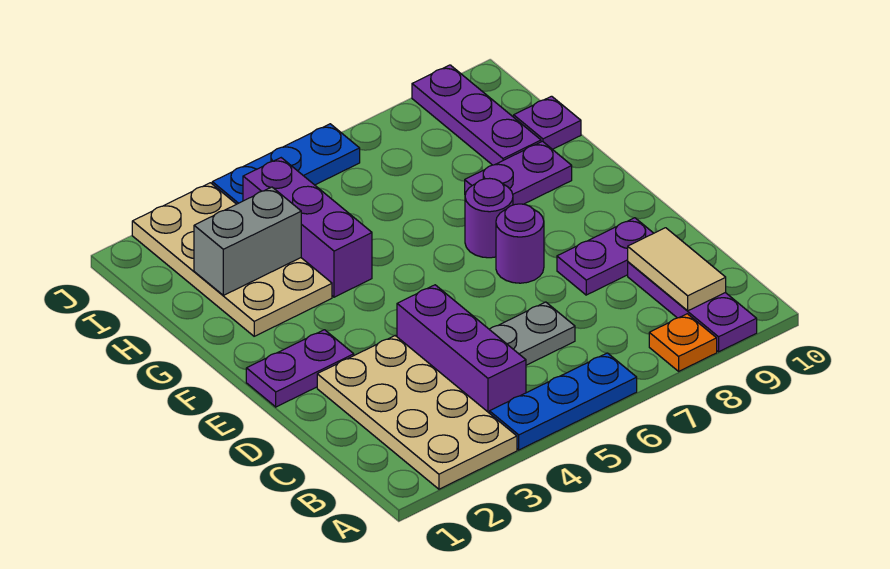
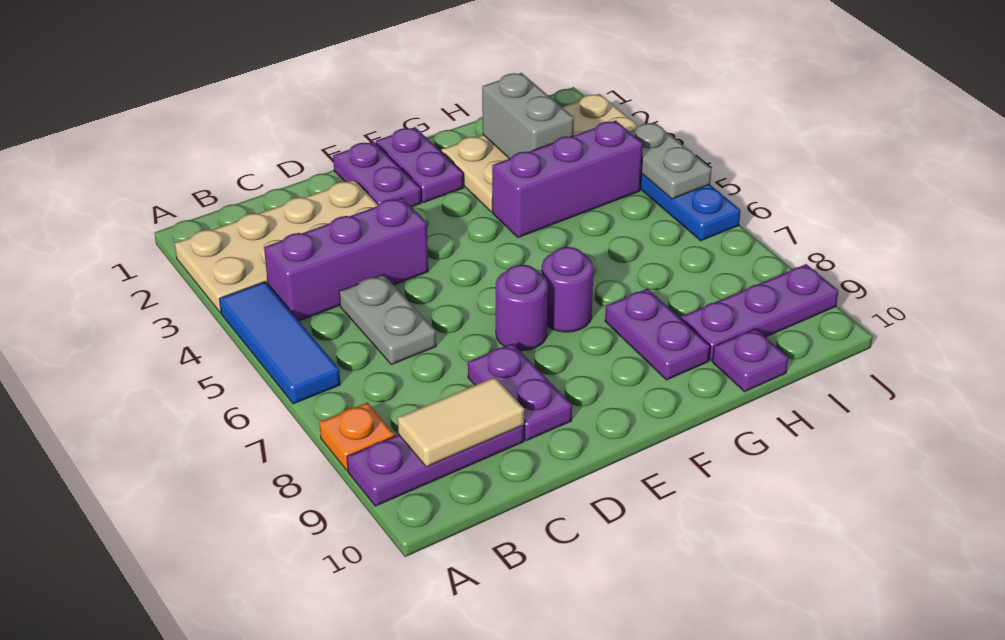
blue plate A4:A6 level 1 -> blue tile A4:A6 level 1
none -> purple plate F1:F2 level 1
none -> grey plate J4:J5 level 2

